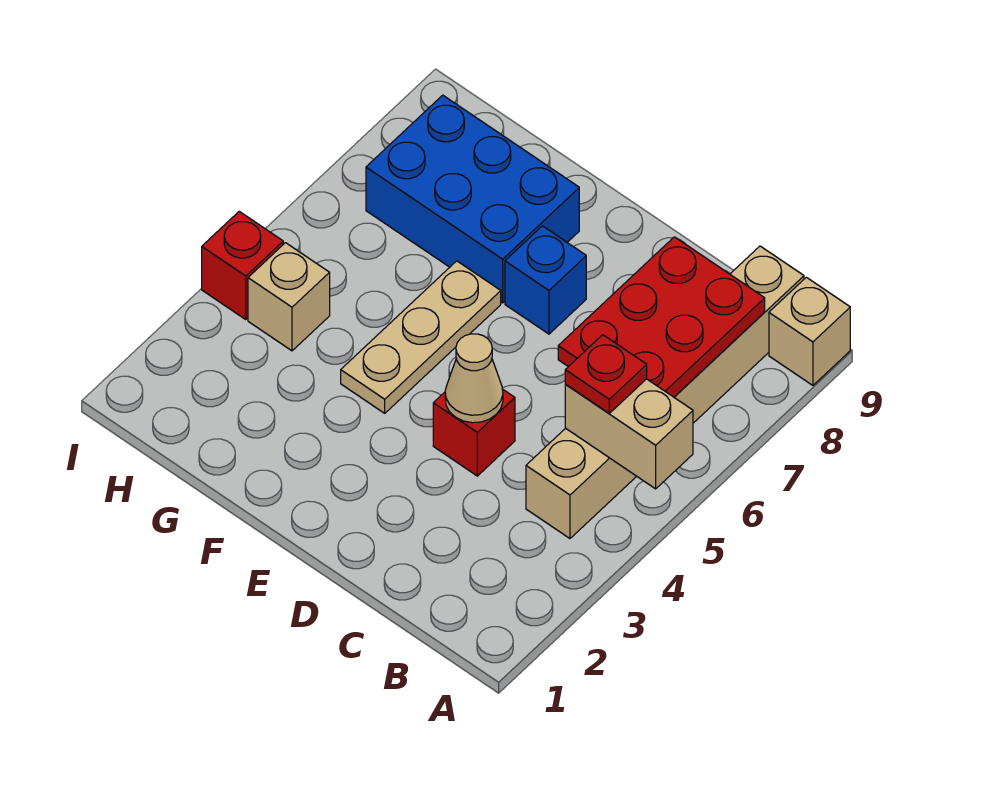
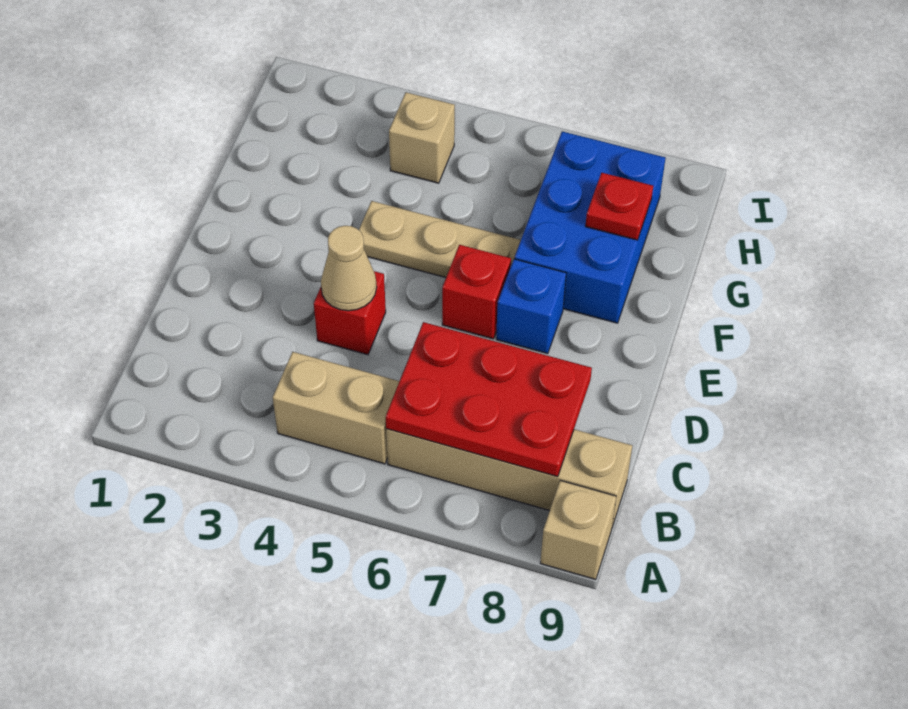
tan brick A5:B5 level 2 -> none
red plate B5 level 3 -> red plate G8 level 2
red brick I4 level 1 -> red brick E6 level 1

